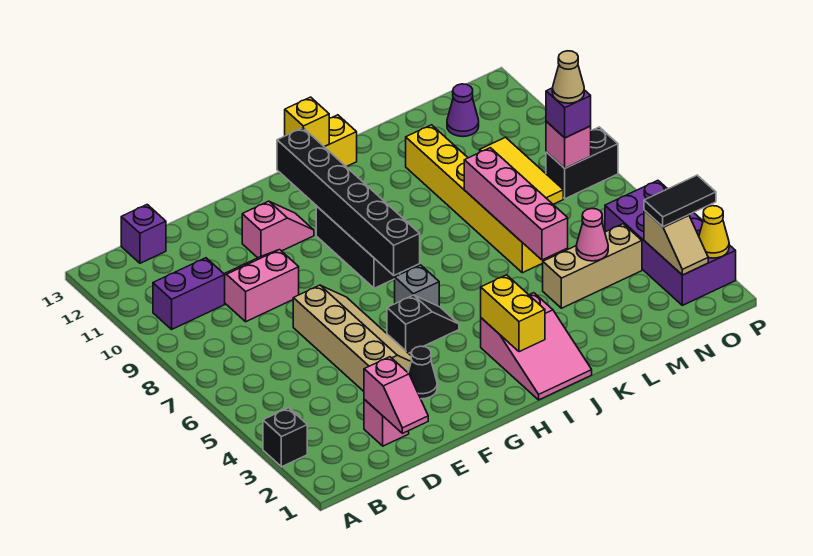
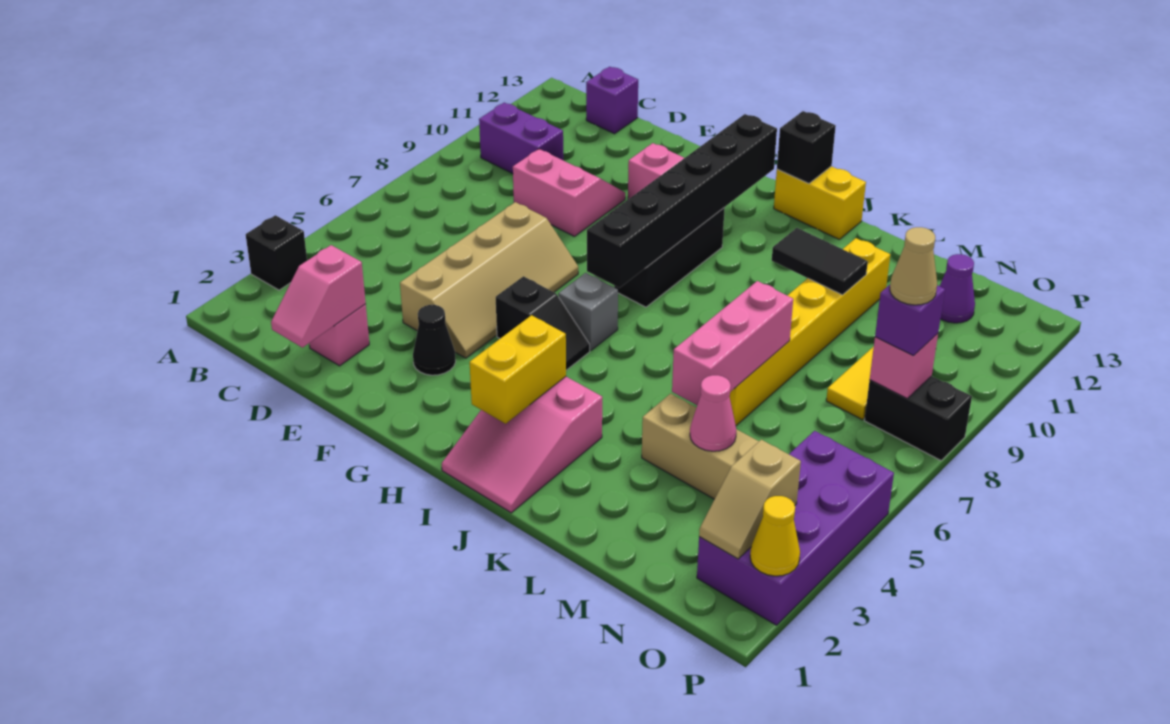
yellow brick I13 level 2 -> black brick I13 level 2
pink brick L5:L8 level 2 -> pink brick L5:L7 level 2
black tile O3:P3 level 3 -> black tile K10:L10 level 2

